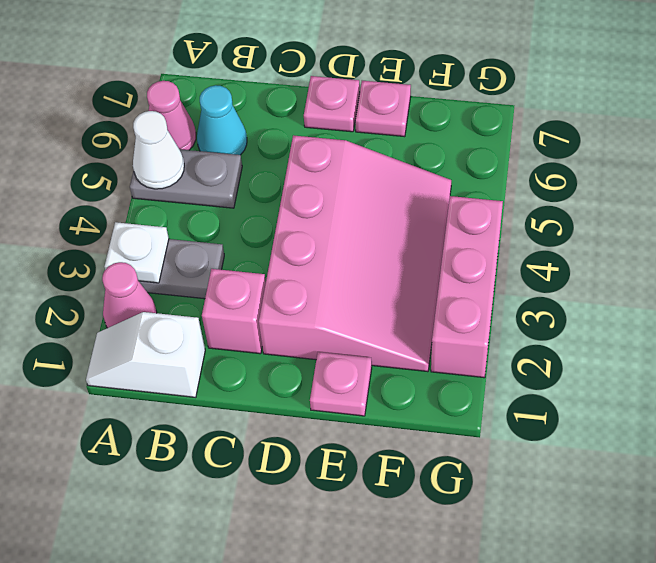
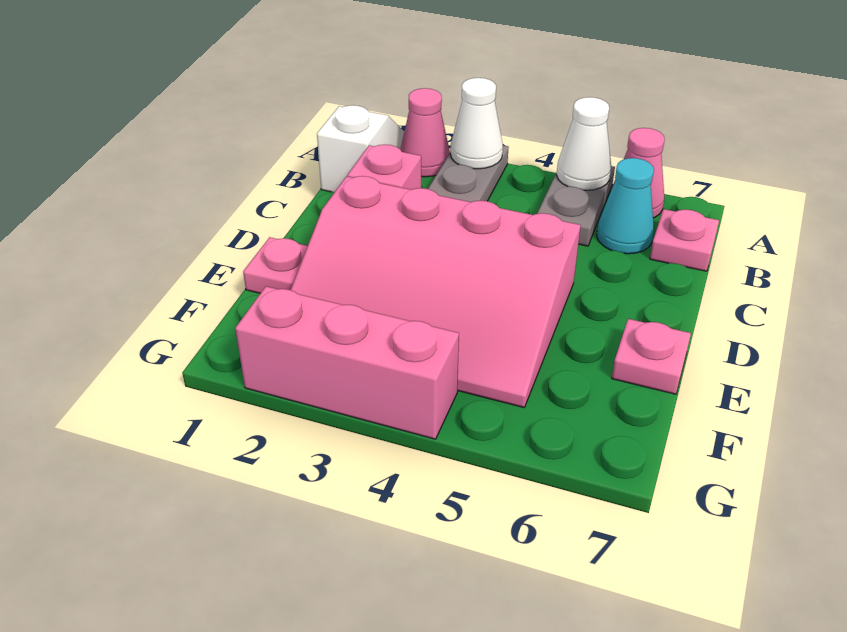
white plate A3 level 2 -> white cone A3 level 2
pink plate D7 level 1 -> pink plate B7 level 1

